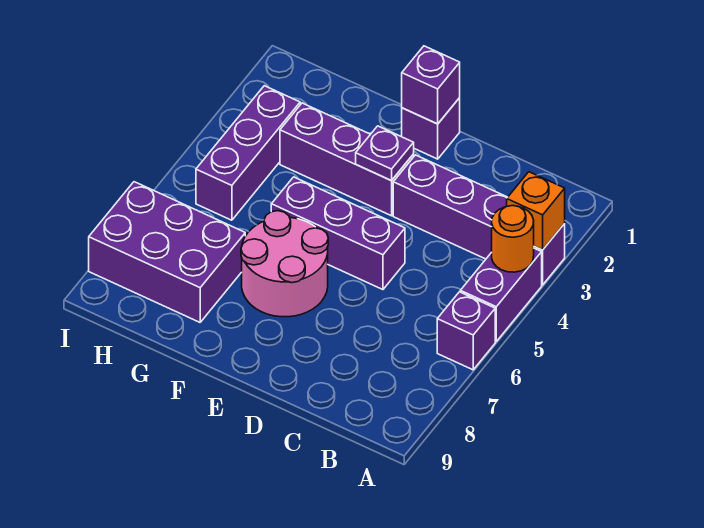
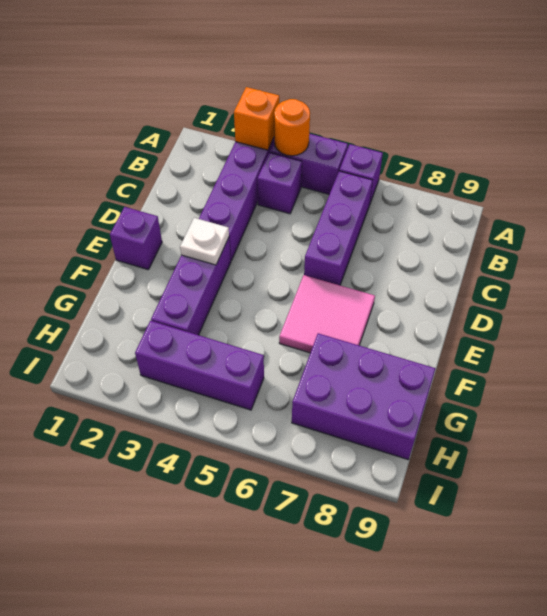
purple brick D5:F5 level 1 -> purple brick B6:D6 level 1
purple brick E1 level 2 -> purple brick B4 level 1
purple plate E3 level 2 -> white plate E3 level 2
pink round brick E6:F7 level 1 -> pink tile E6:F7 level 1
purple brick G7:I8 level 1 -> purple brick G7:H9 level 1

